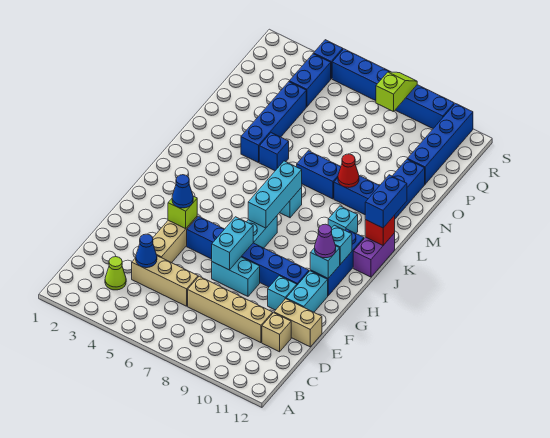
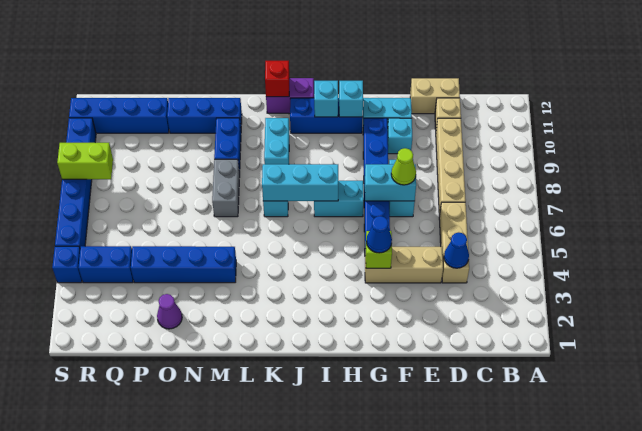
lime cone C3 level 1 -> lime cone F7 level 3
tan brick E11:E12 level 1 -> tan brick D12:E12 level 1
purple cone H11 level 3 -> purple cone O2 level 1
cyan brick K10 level 1 -> cyan brick K9:K10 level 1
blue brick K12:L12 level 3 -> none
blue brick M5 level 1 -> none
blue brick M7:M8 level 1 -> grey brick M7:M8 level 1
red cone M9 level 2 -> none
lime slope R8:S8 level 2 top R -> lime brick R8:S8 level 2

